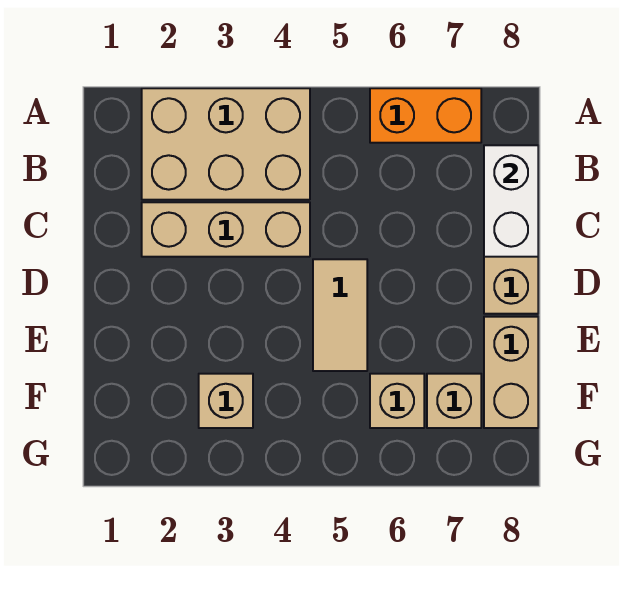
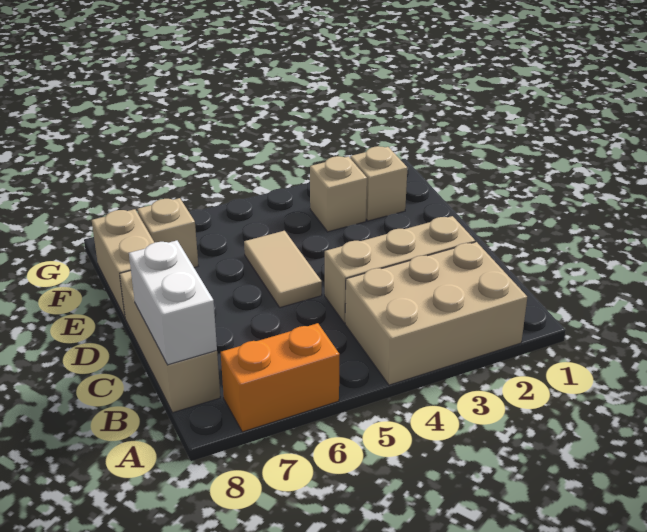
tan brick F6 level 1 -> tan brick F2 level 1

